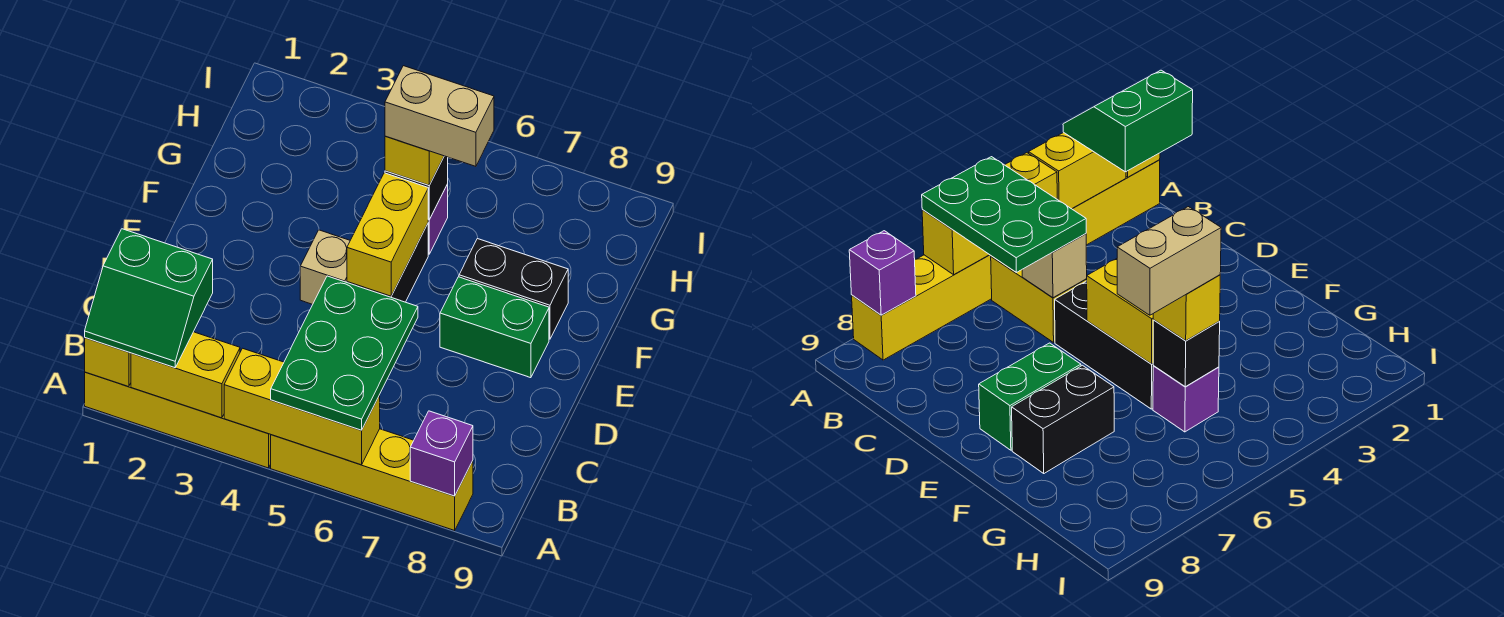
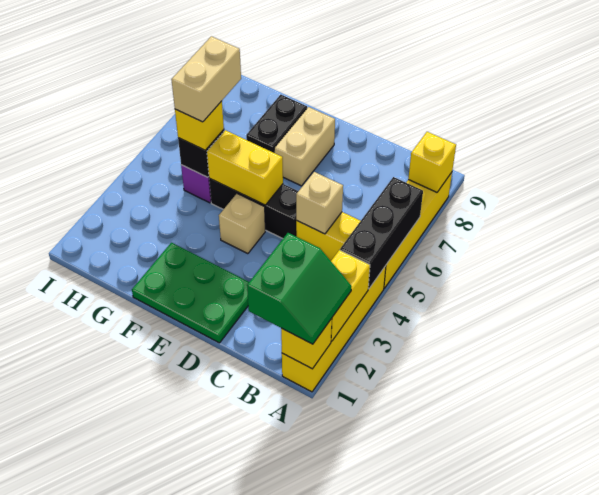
yellow brick A4:A6 level 2 -> black brick A4:A6 level 2
green plate A5:C6 level 3 -> green plate D1:F2 level 1
purple brick A8 level 2 -> yellow brick A8 level 2
green brick E7:E8 level 1 -> tan brick E7:E8 level 1

